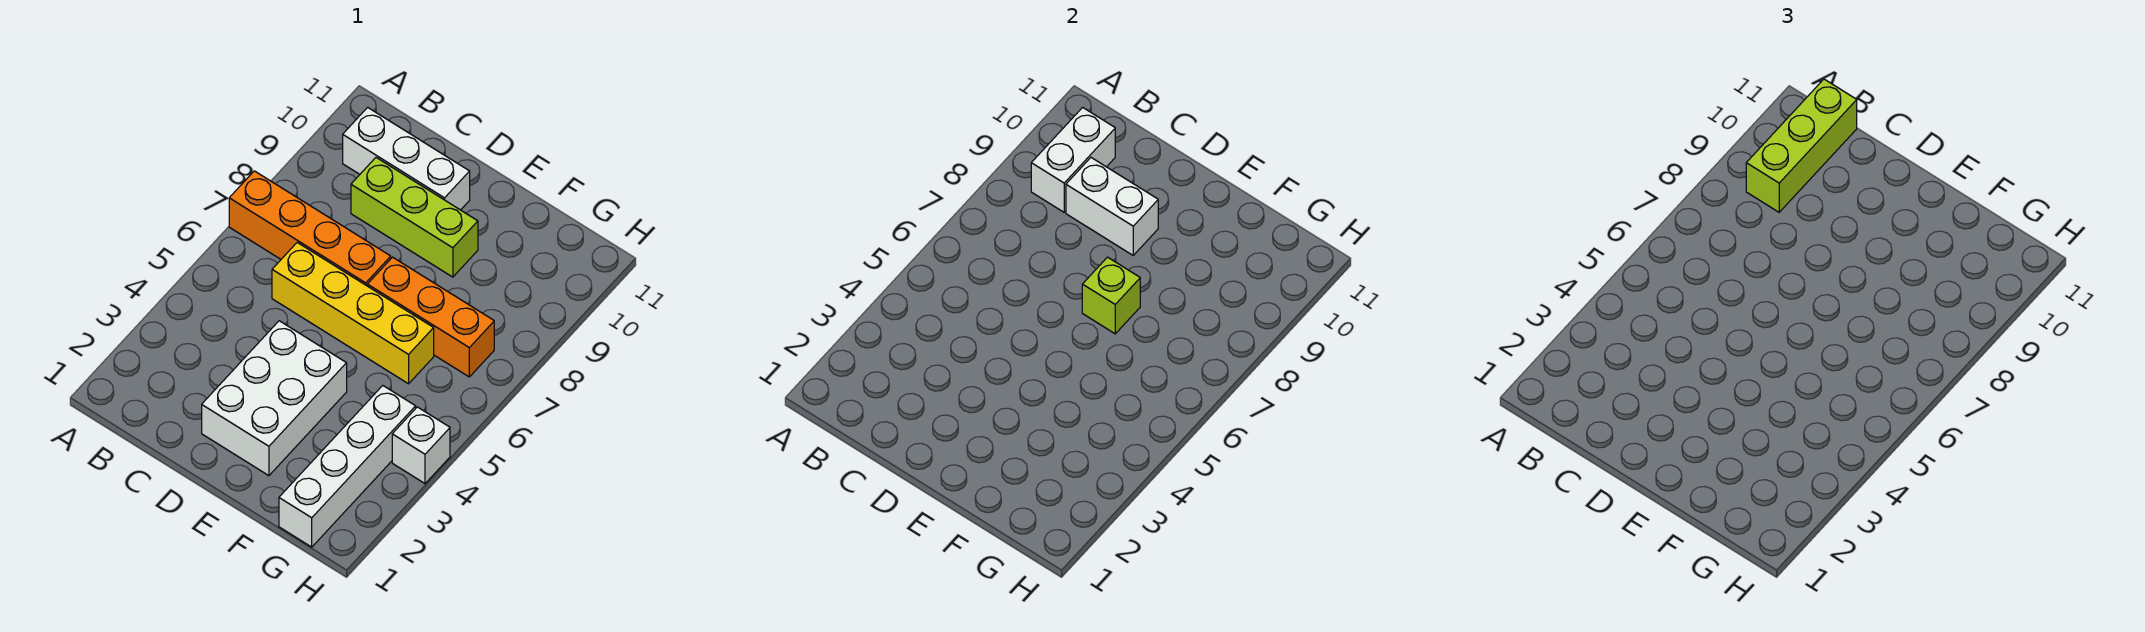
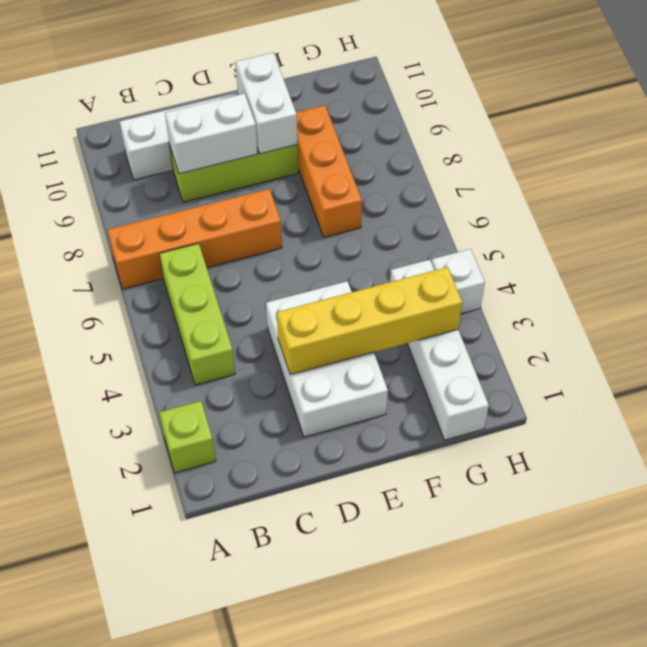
white brick B9:B10 level 2 -> white brick E9:E10 level 2
lime brick B9:B11 level 3 -> lime brick B4:B6 level 1
yellow brick C6:F6 level 1 -> yellow brick D3:G3 level 2
orange brick E7:G7 level 1 -> orange brick F7:F9 level 1
lime brick E7 level 2 -> lime brick A2 level 1

